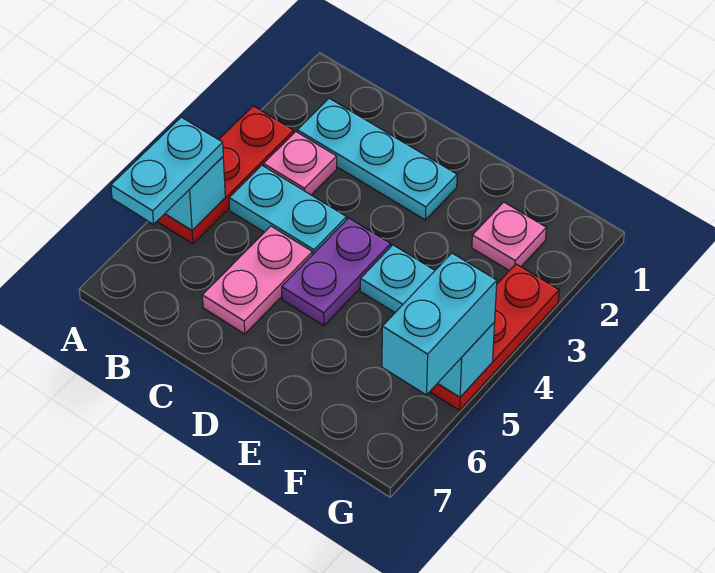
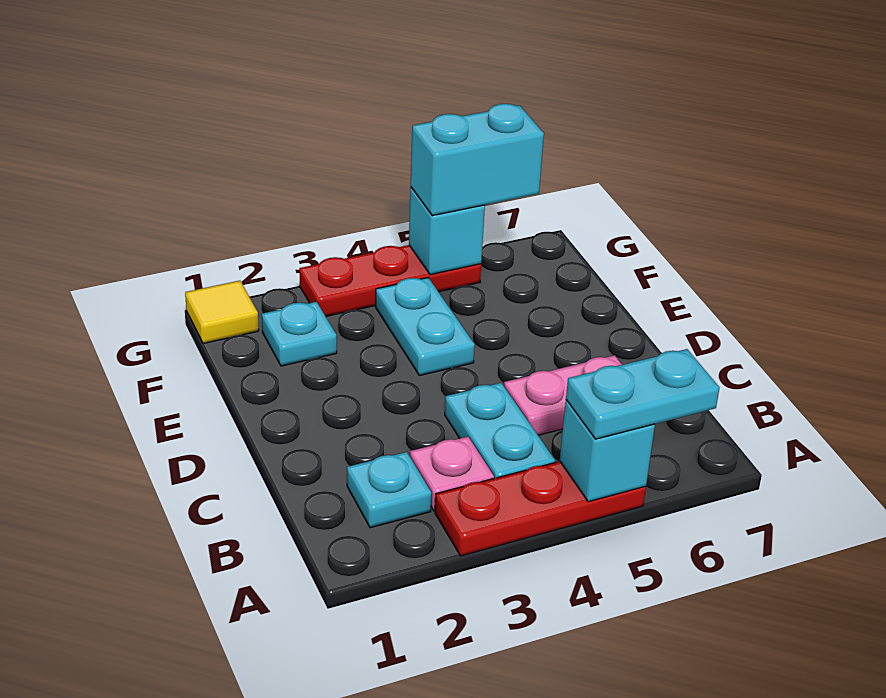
cyan plate B2:D2 level 1 -> cyan plate B2 level 1
purple plate D4:D5 level 1 -> none
pink plate F2 level 1 -> cyan plate F2 level 1
none -> yellow tile G1 level 1

